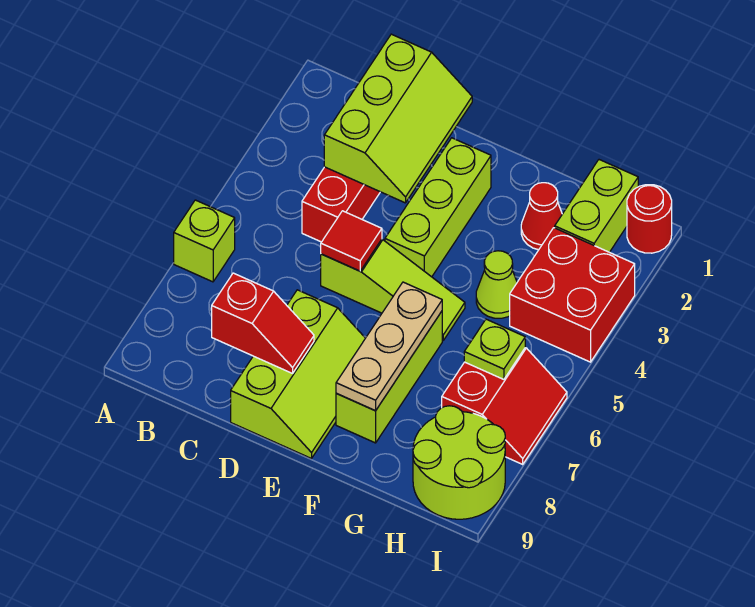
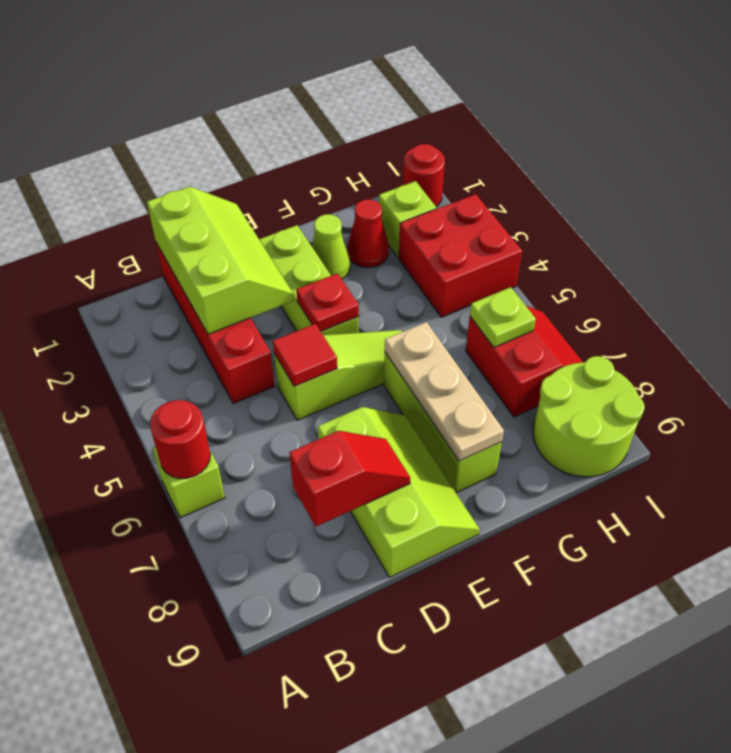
none -> red round brick A6 level 2
none -> red plate E4 level 2
lime cone G4 level 1 -> lime cone F2 level 1
lime brick H1:H2 level 1 -> lime brick H2 level 1

